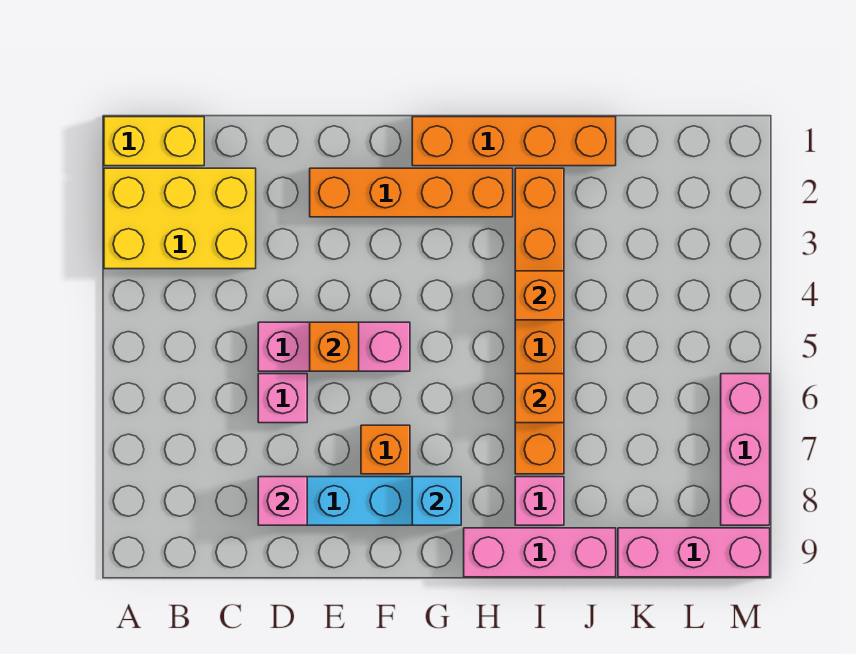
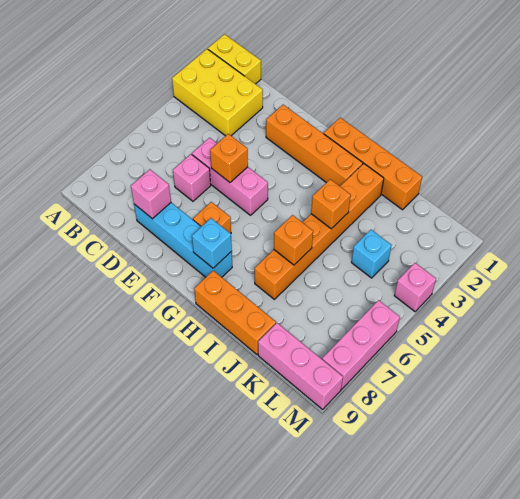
pink brick H9:J9 level 1 -> orange brick H9:J9 level 1
pink brick I8 level 1 -> pink brick M4 level 1
none -> cyan brick K4 level 1

